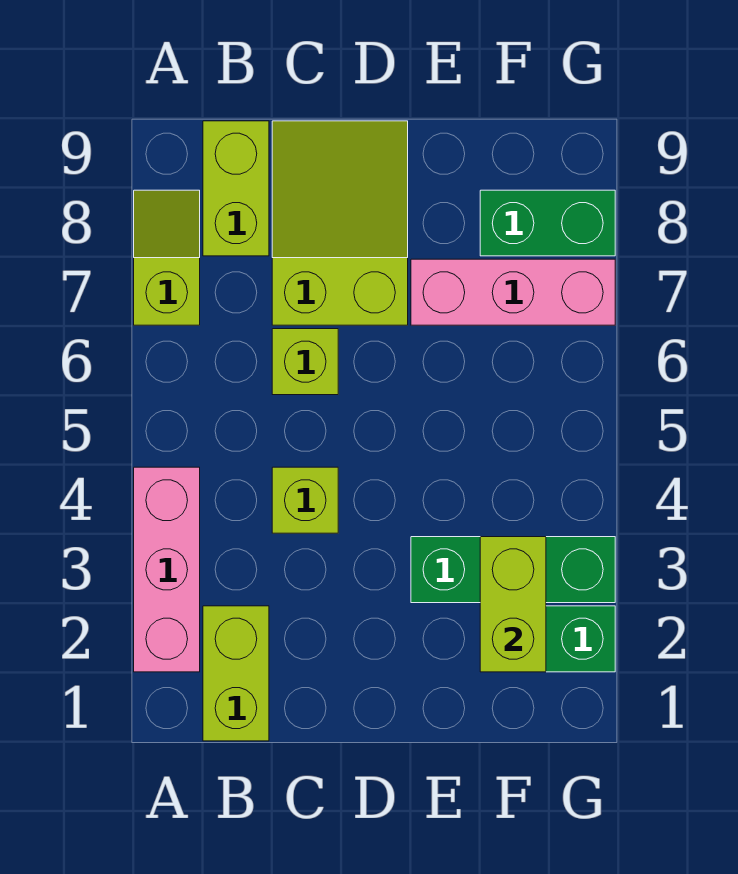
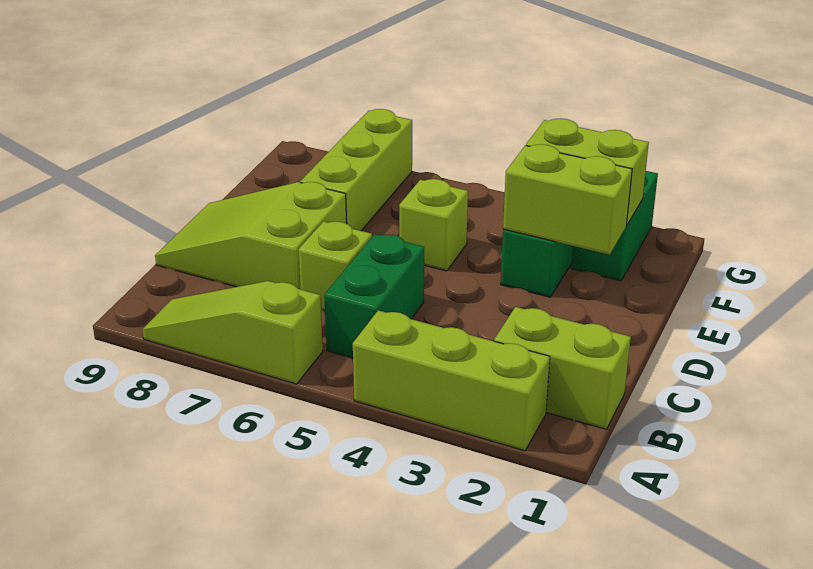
pink brick A2:A4 level 1 -> lime brick A2:A4 level 1
lime slope A7:A8 level 1 top 7 -> lime slope A6:A8 level 1 top 6
lime brick B8:B9 level 1 -> lime brick E2:E3 level 2
lime brick C4 level 1 -> lime brick E5 level 1
pink brick E7:G7 level 1 -> lime brick E7:G7 level 1
green brick F8:G8 level 1 -> green brick B5:C5 level 1

